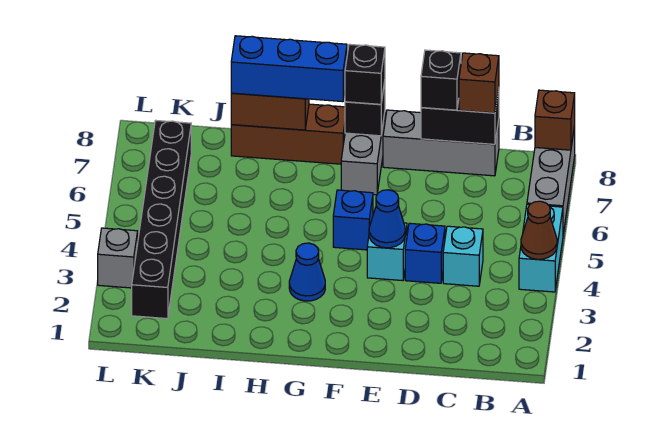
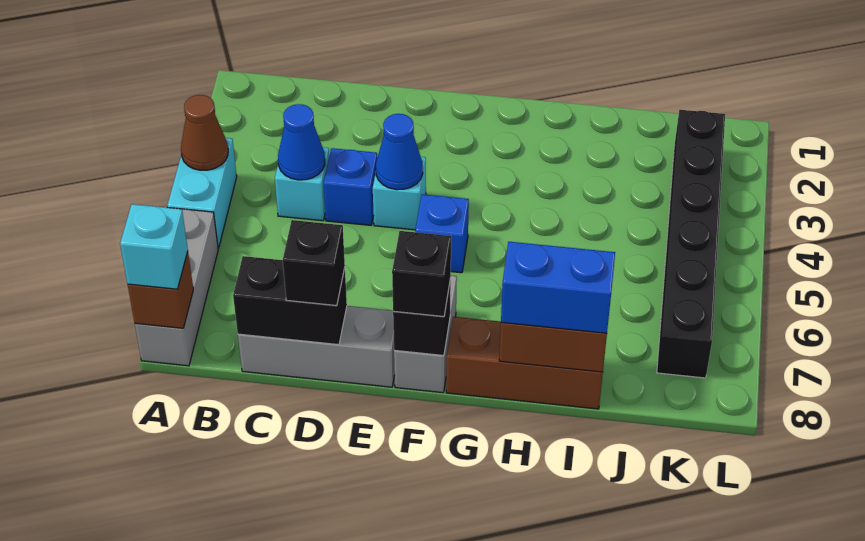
none -> cyan brick A8 level 3
brown brick C8 level 3 -> none
blue cone G3 level 1 -> blue cone C4 level 2
blue brick G8:I8 level 3 -> blue brick H8:I8 level 3
grey brick L3 level 1 -> none

